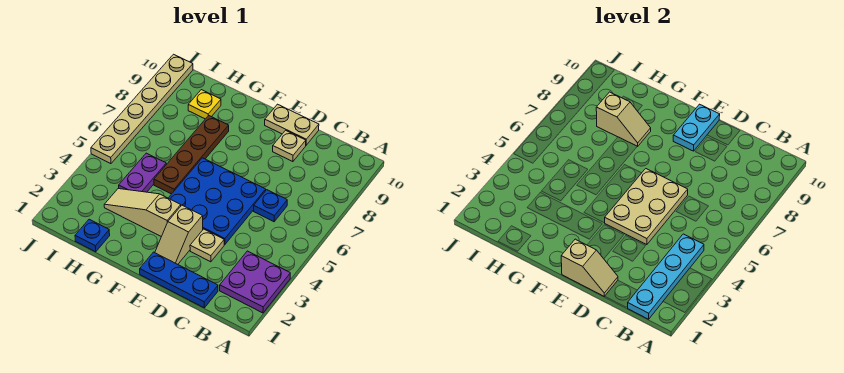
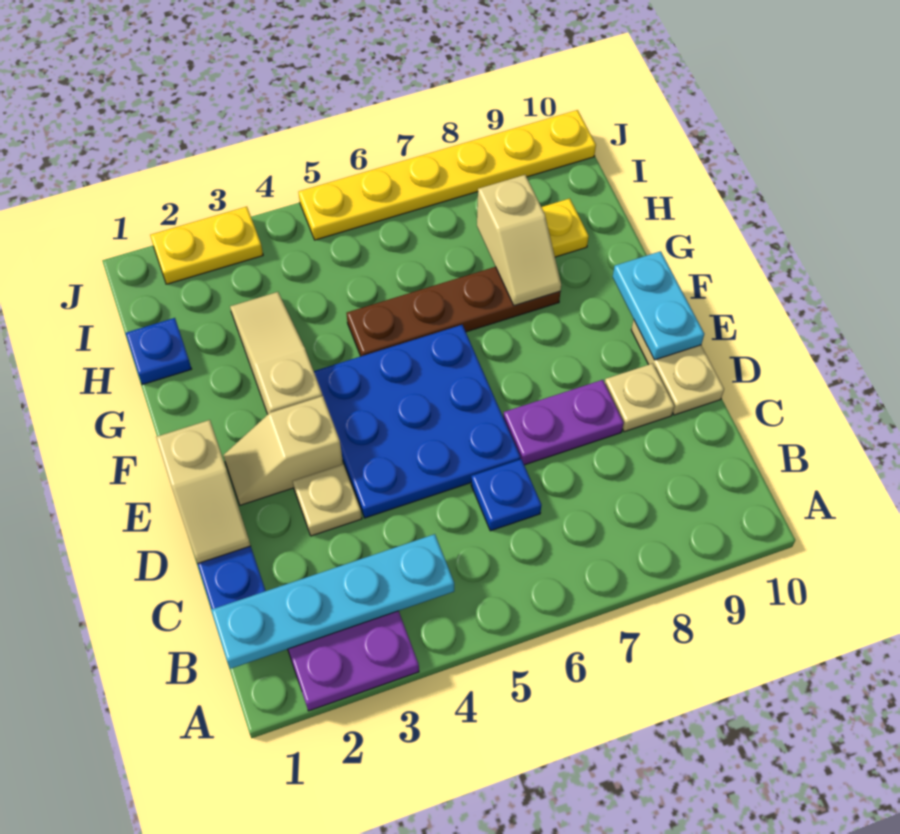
tan plate D4:E6 level 2 -> none
cyan plate E9:E10 level 2 -> cyan plate E10:F10 level 2
purple plate H4:H5 level 1 -> purple plate D7:D8 level 1
none -> yellow plate J2:J3 level 1
tan plate J5:J10 level 1 -> yellow plate J5:J10 level 1

